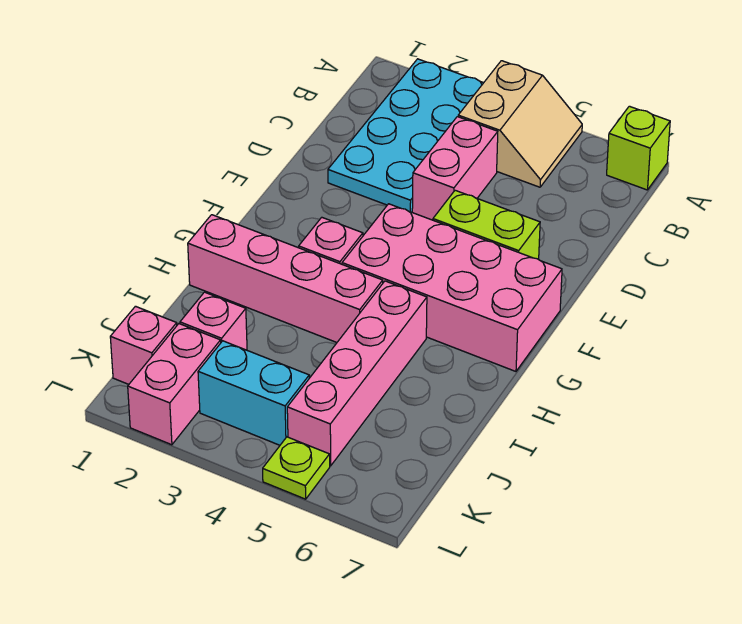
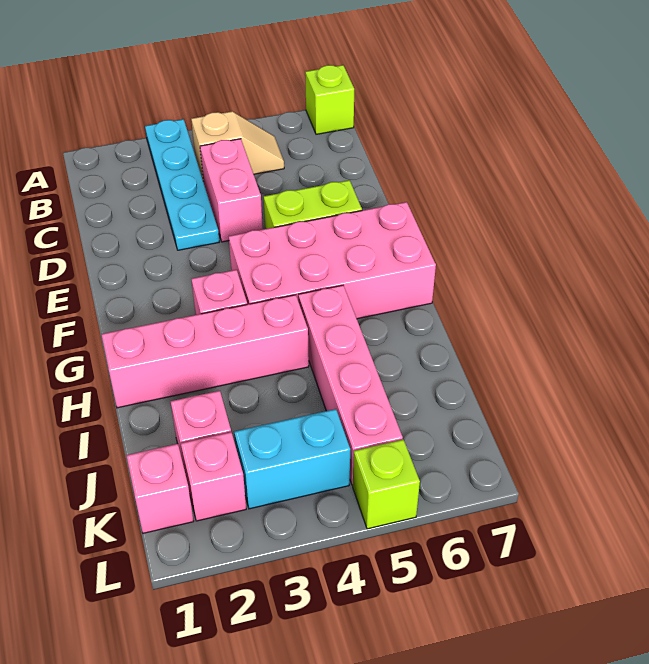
cyan plate A2:D3 level 1 -> cyan plate A3:D3 level 1
tan slope A4:B5 level 1 top 4 -> tan slope B4:B5 level 1 top 4
pink brick K2:L2 level 1 -> pink brick K2 level 1
lime plate L5 level 1 -> lime brick L5 level 1

